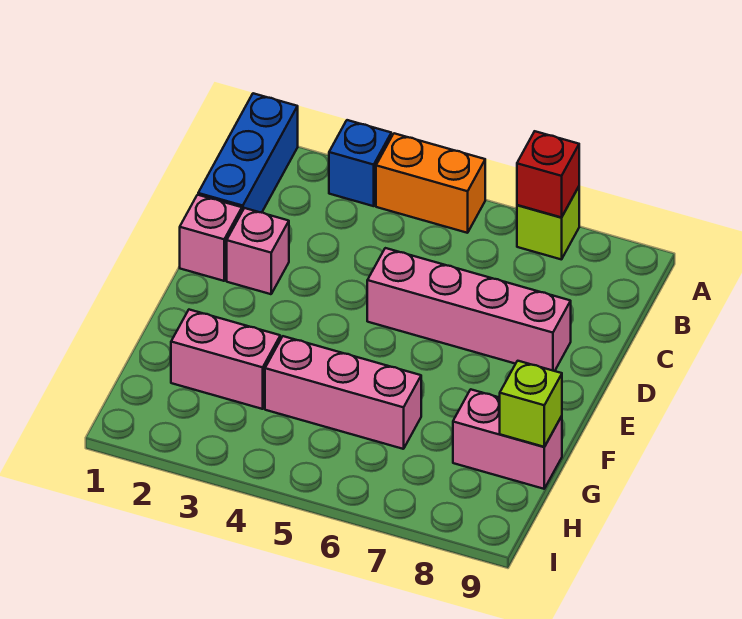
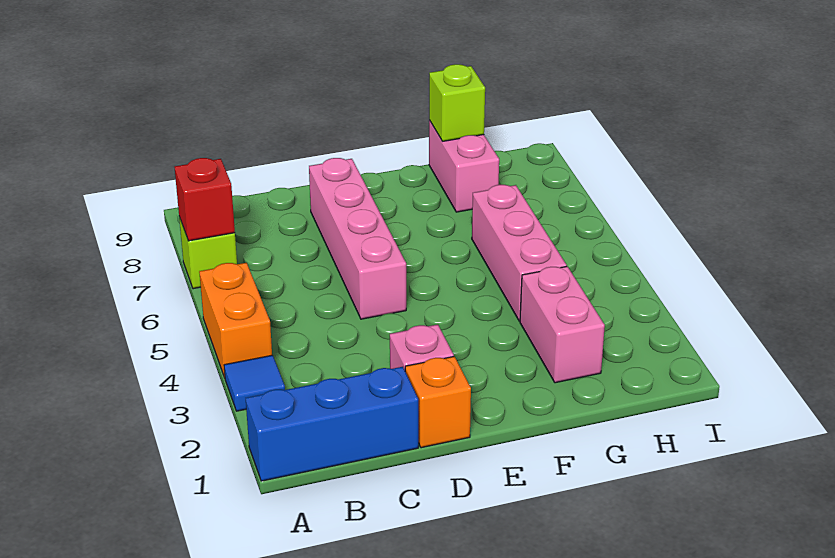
blue brick A3 level 1 -> blue tile A3 level 1
pink brick D1 level 1 -> orange brick D1 level 1

